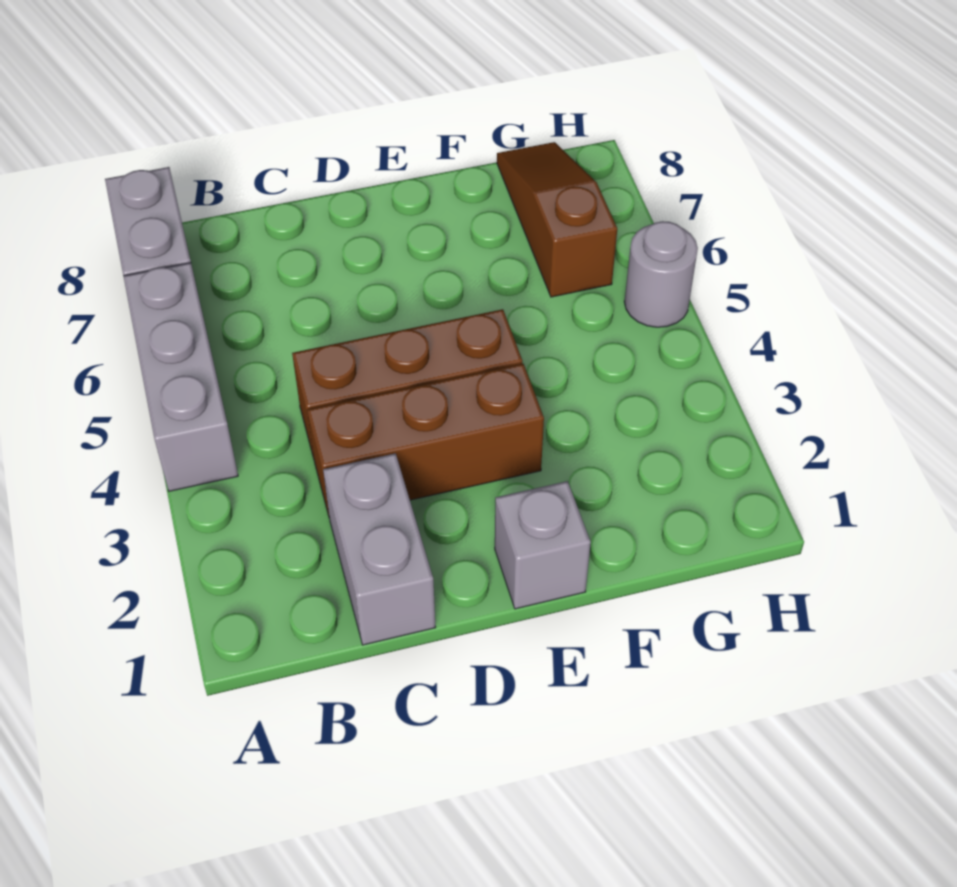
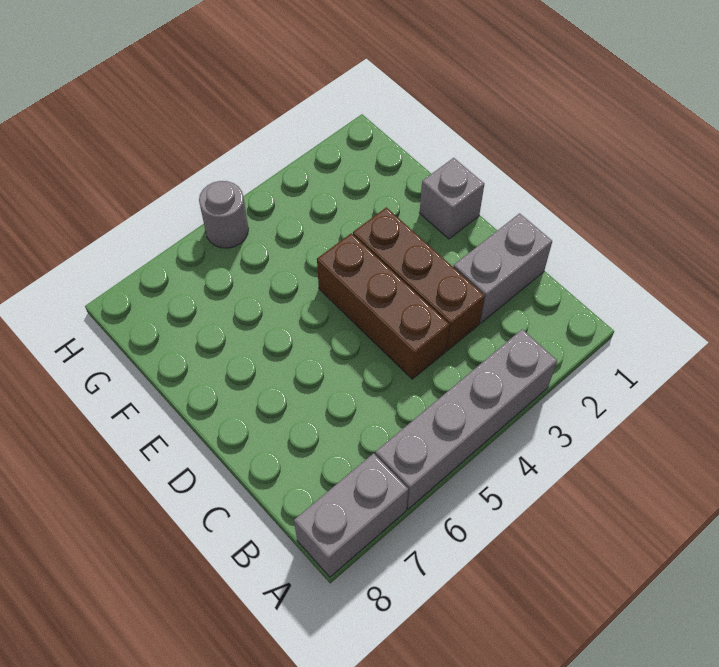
grey brick A4:A6 level 1 -> grey brick A3:A6 level 1
brown slope G6:G8 level 1 top 6 -> none

